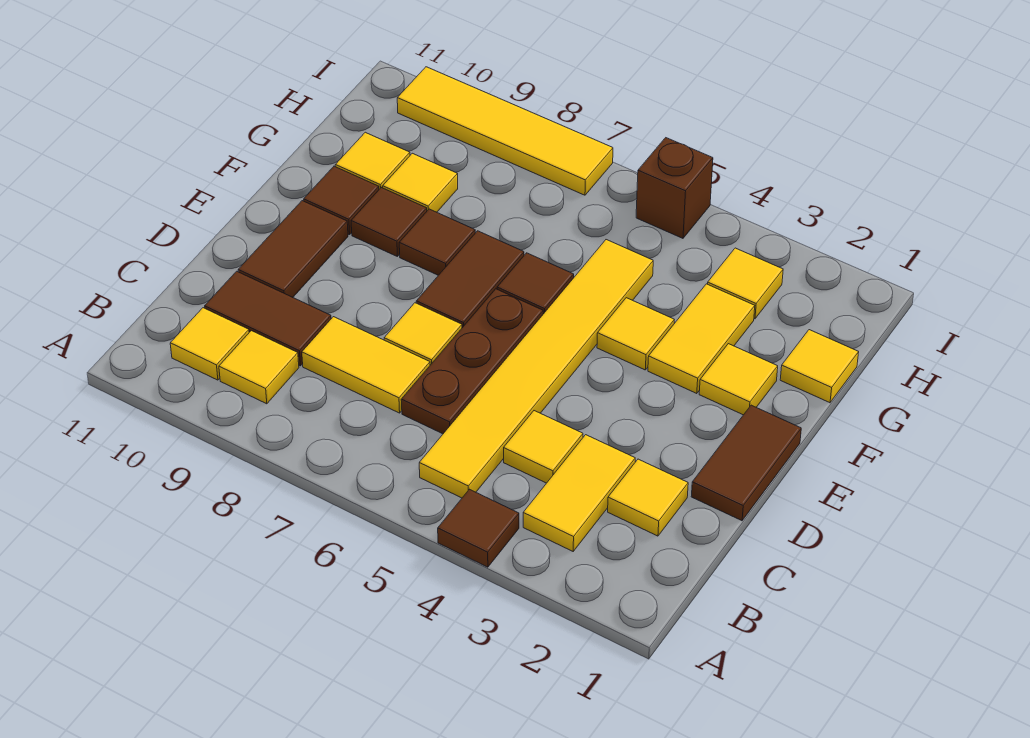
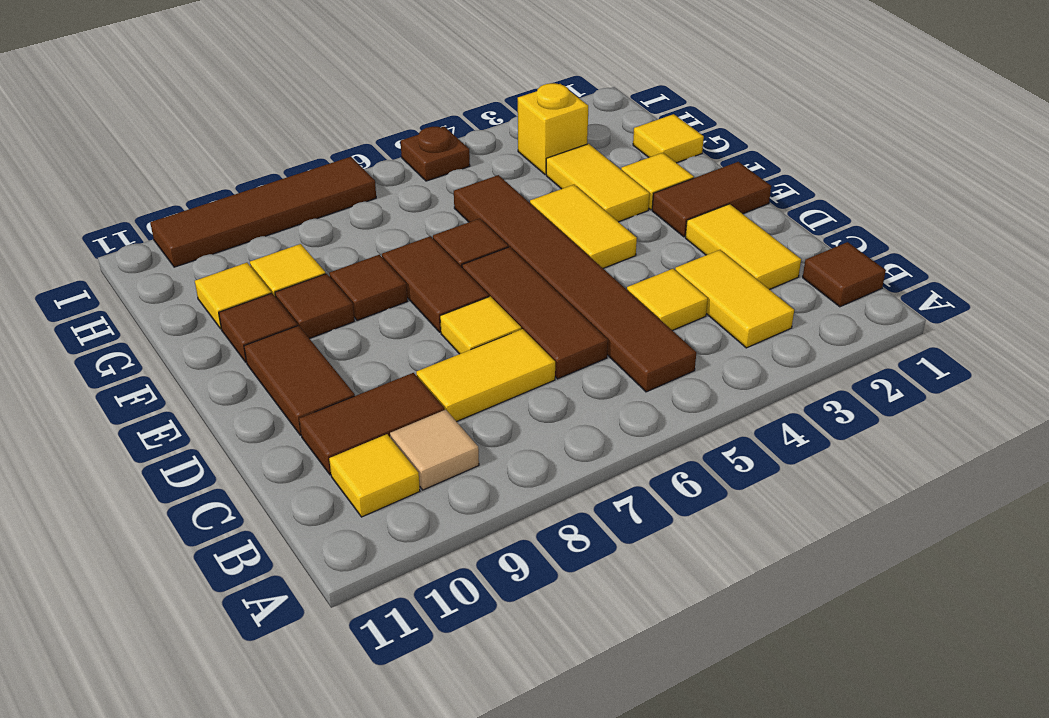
brown tile A4 level 1 -> brown tile B1 level 1
yellow tile B5:G5 level 1 -> brown tile B5:G5 level 1
yellow tile B9 level 1 -> tan tile B9 level 1
yellow tile C2 level 1 -> yellow tile C2:D2 level 1
brown plate C6:E6 level 1 -> brown tile C6:E6 level 1
brown tile D1:E1 level 1 -> brown tile E1:E2 level 1
yellow tile F4 level 1 -> yellow tile E4:F4 level 1
yellow tile H3 level 1 -> yellow brick H3 level 1
brown brick I5 level 1 -> brown plate I5 level 1
yellow tile I7:I10 level 1 -> brown tile I7:I10 level 1

